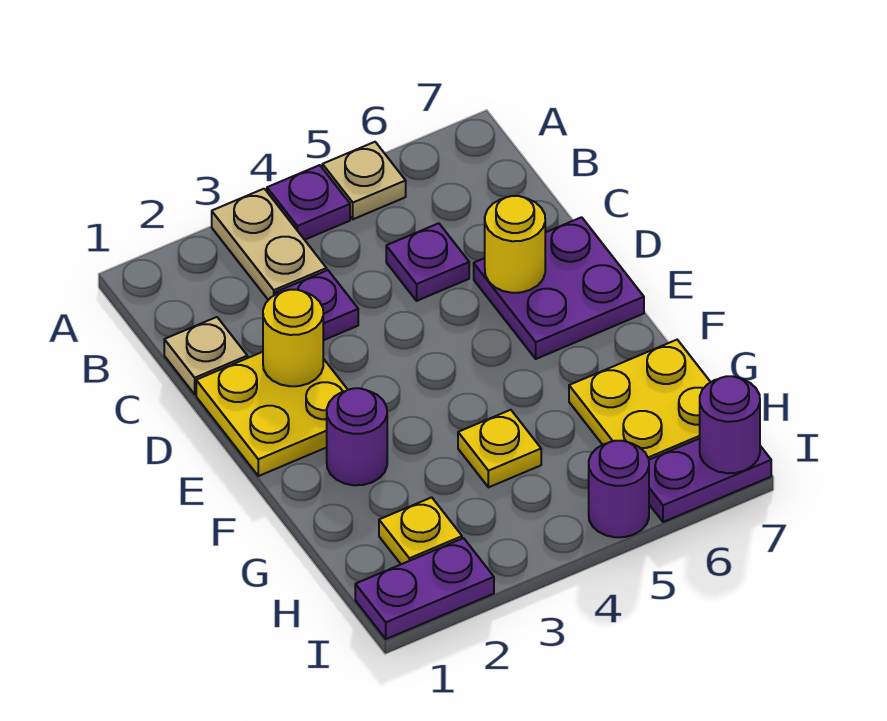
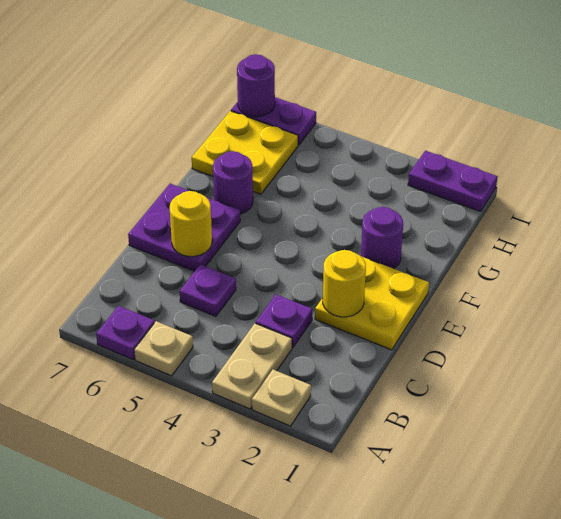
purple plate A4 level 1 -> purple plate A6 level 1
tan plate C1 level 1 -> tan plate A2 level 1
yellow plate G4 level 1 -> none
yellow plate H2 level 1 -> none
purple round brick I5 level 1 -> purple round brick F6 level 1

